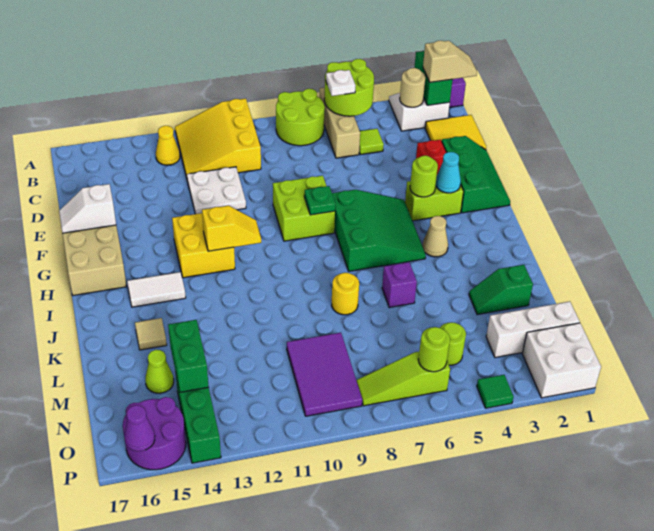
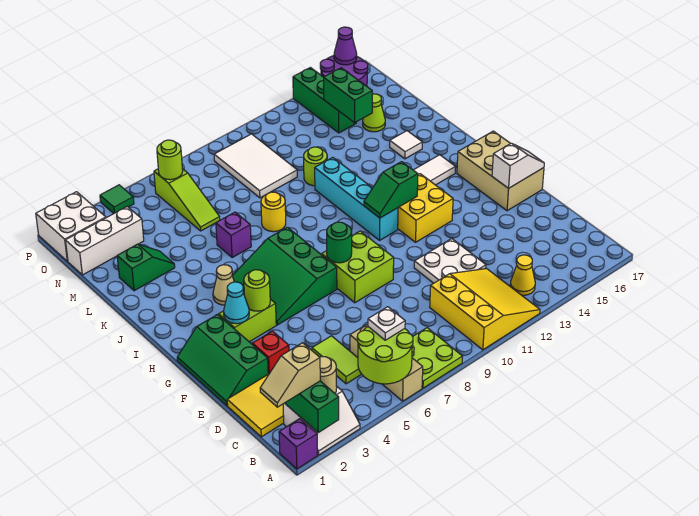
lime round brick A7:B8 level 1 -> lime plate A7:B8 level 1
lime tile C5 level 1 -> lime tile C5:D5 level 1
green plate G8 level 2 -> green round brick G8 level 2
none -> cyan brick H11:K11 level 1
yellow slope H11:H12 level 2 top 12 -> green slope H11:H12 level 2 top 12
tan tile K15 level 1 -> white tile K15 level 1
purple tile M9:O10 level 1 -> white tile M9:O10 level 1
lime round brick N5 level 1 -> lime round brick L11 level 1
lime slope O6:O8 level 1 top 6 -> lime slope M6:O6 level 1 top O

